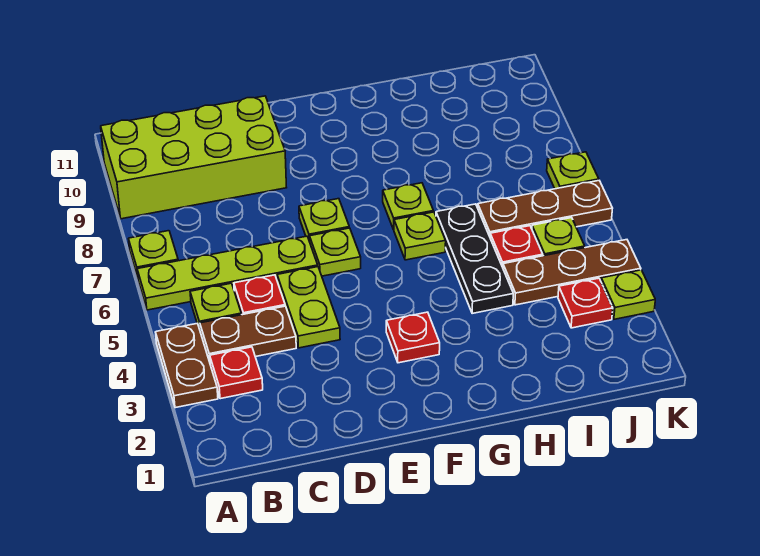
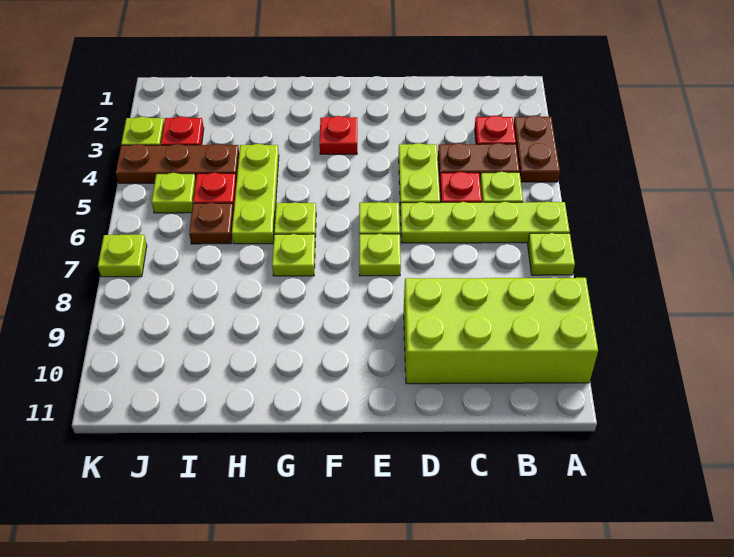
black plate H4:H6 level 1 -> lime plate H4:H6 level 1
brown plate I6:K6 level 1 -> brown plate I6 level 1

